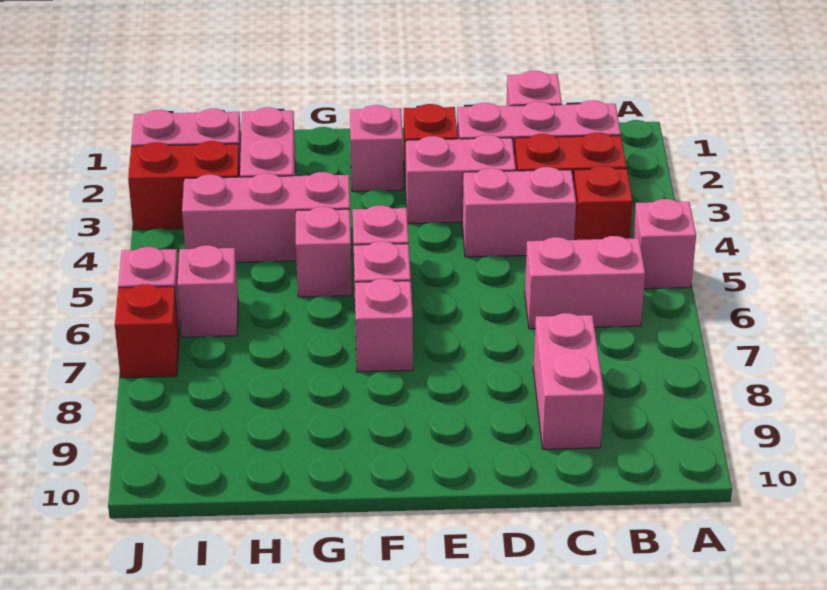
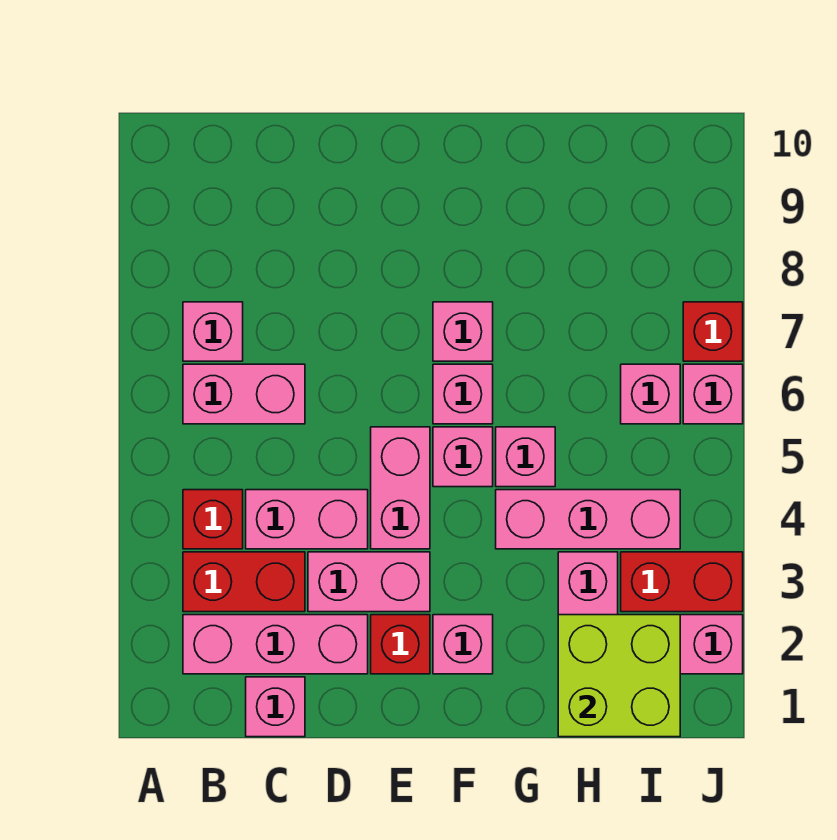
pink brick A5 level 1 -> pink brick B7 level 1
pink brick C8:C9 level 1 -> pink brick E4:E5 level 1
none -> lime brick H1:I2 level 2

